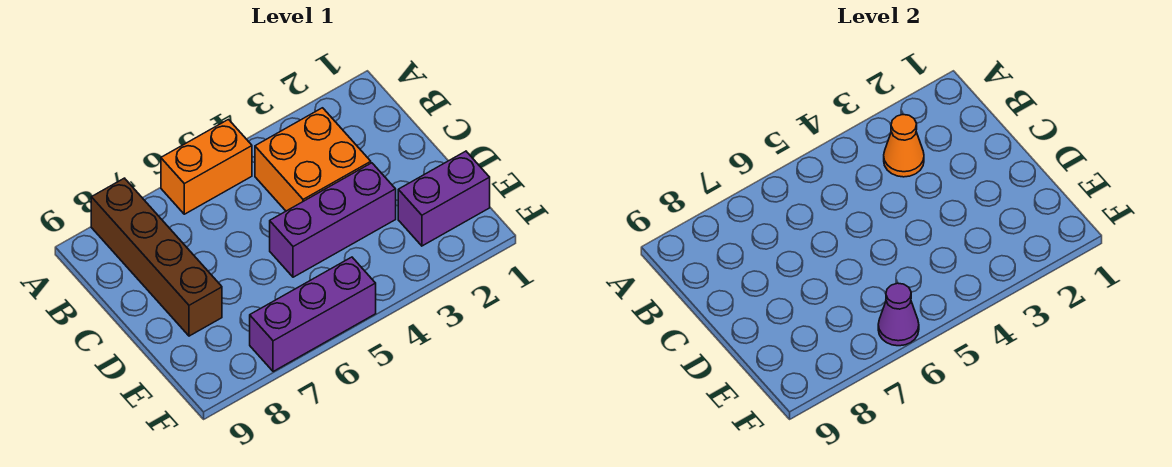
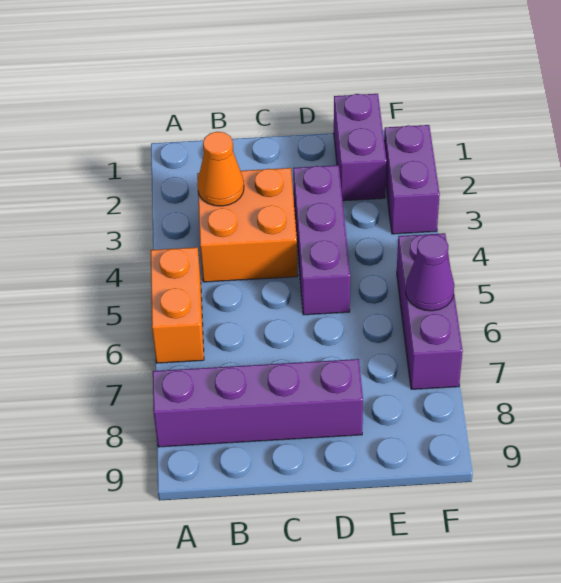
brown brick A8:D8 level 1 -> purple brick A8:D8 level 1
none -> purple brick F2:F3 level 1

